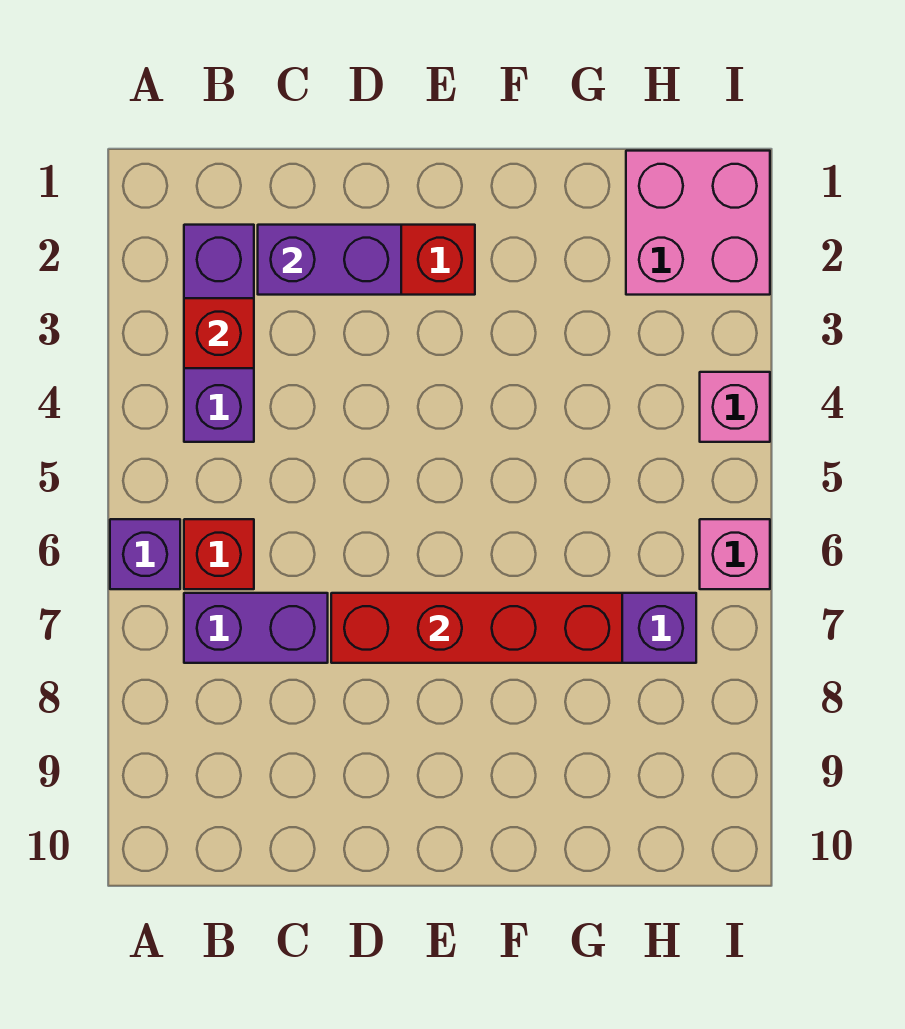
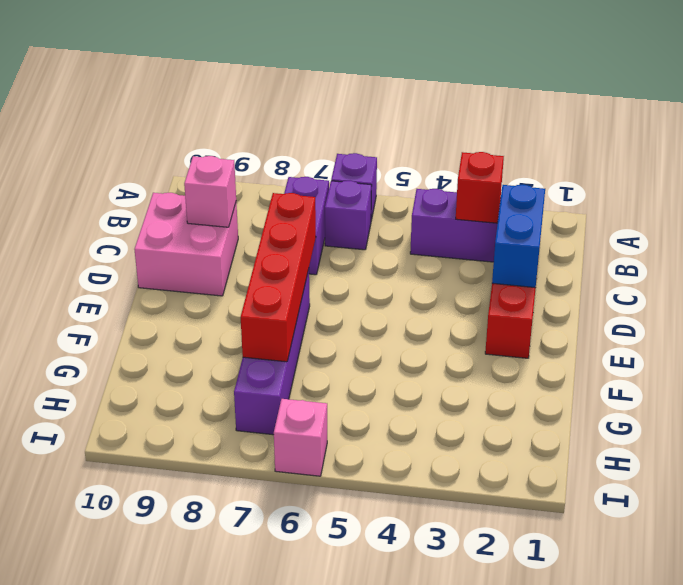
red brick B6 level 1 -> purple brick B6 level 1
purple brick C2:D2 level 2 -> blue brick C2:D2 level 2
pink brick H1:I2 level 1 -> pink brick C9:D10 level 1
pink brick I4 level 1 -> pink brick C9 level 2

